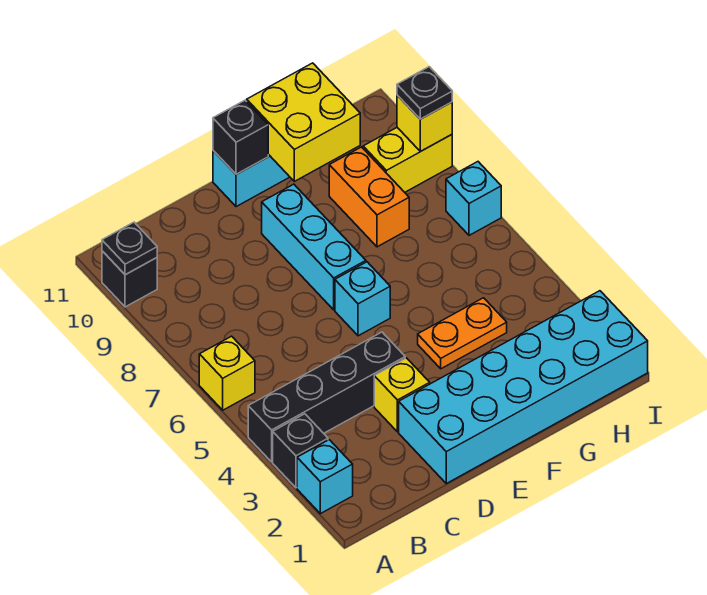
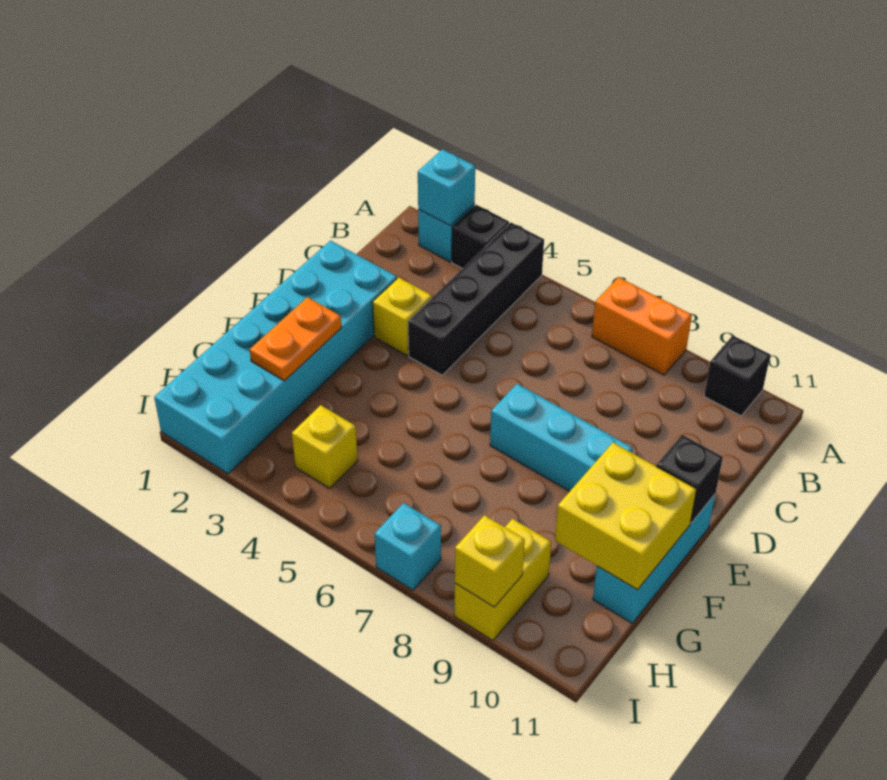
yellow brick A6 level 1 -> yellow brick H4 level 1
black plate A10 level 2 -> none
cyan brick E6 level 1 -> cyan brick A2 level 2
orange plate F4:G4 level 1 -> orange plate F2:G2 level 2
orange brick G8:G9 level 1 -> orange brick A7:A8 level 1
black plate I9 level 3 -> none

